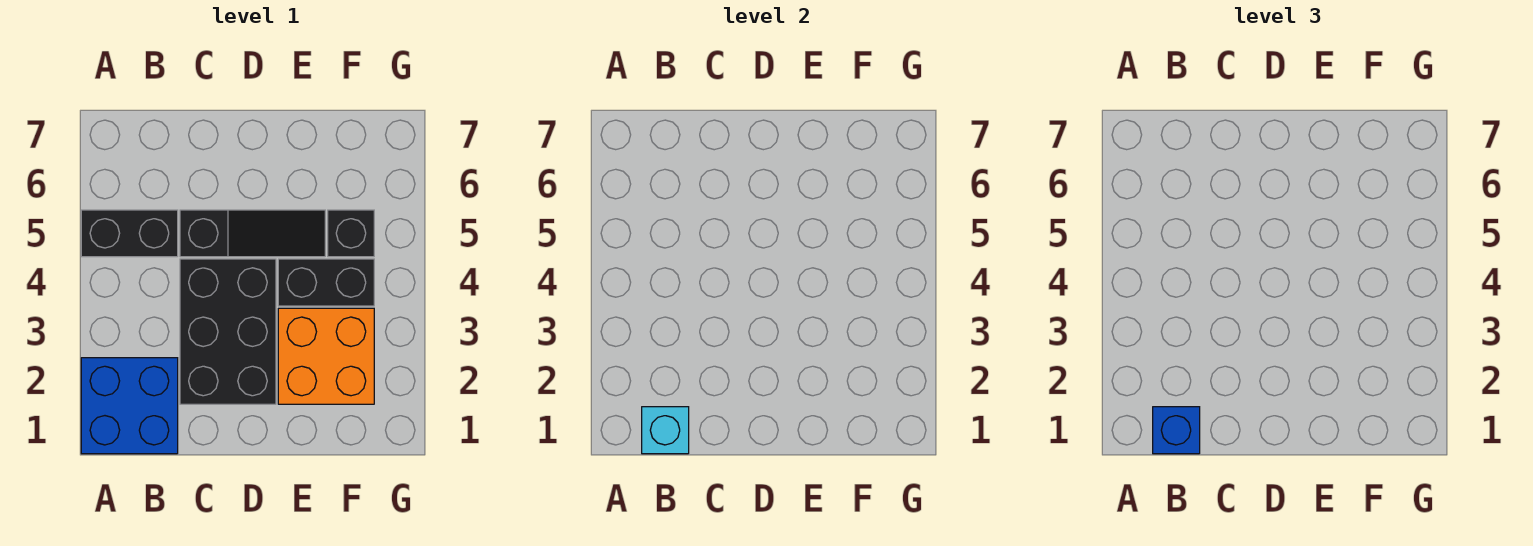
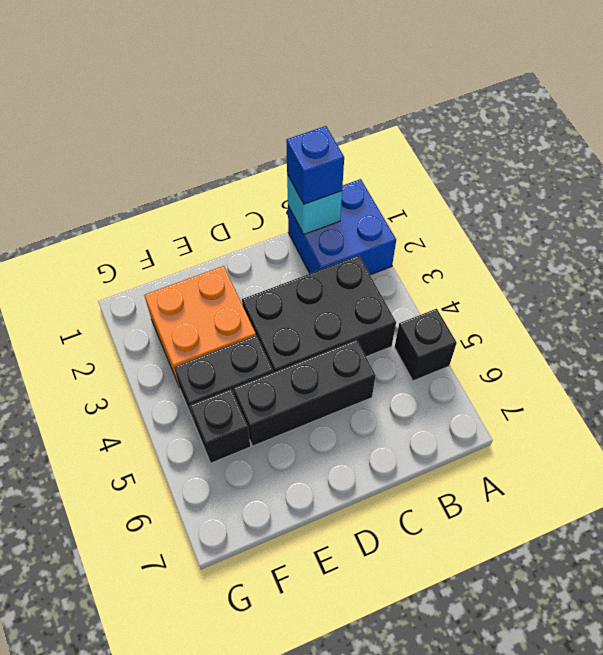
black brick A5:B5 level 1 -> black brick A5 level 1
black brick C2:D4 level 1 -> black brick B3:D4 level 1
black slope C5:E5 level 1 top C -> black brick C5:E5 level 1

